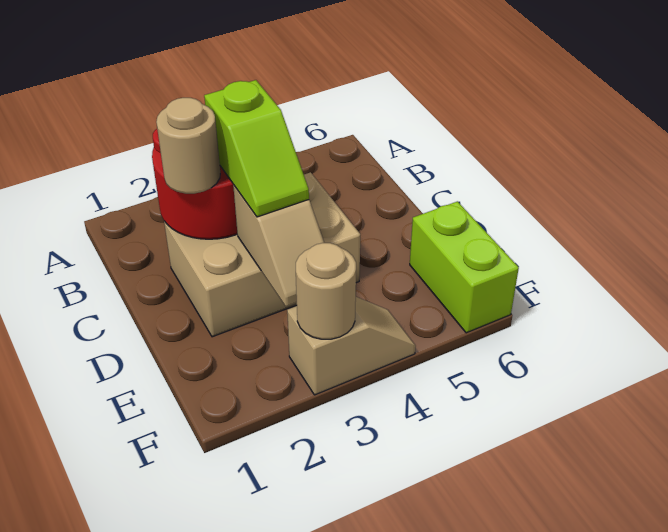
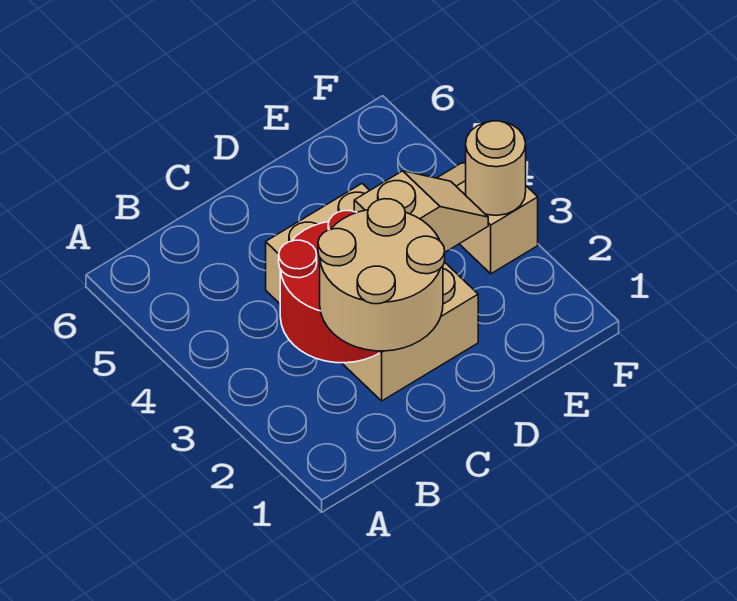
tan round brick C2 level 3 -> tan round brick B1:C2 level 3
lime slope C3:D3 level 3 top C -> none
lime brick E6:F6 level 1 -> none

